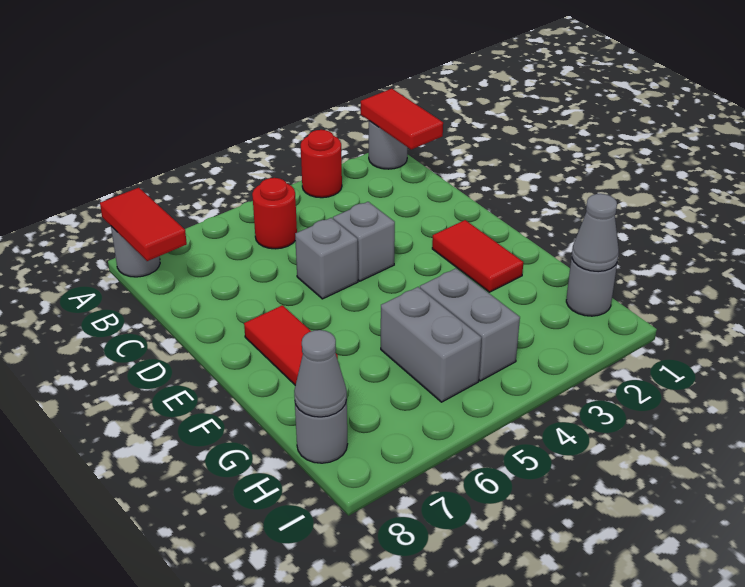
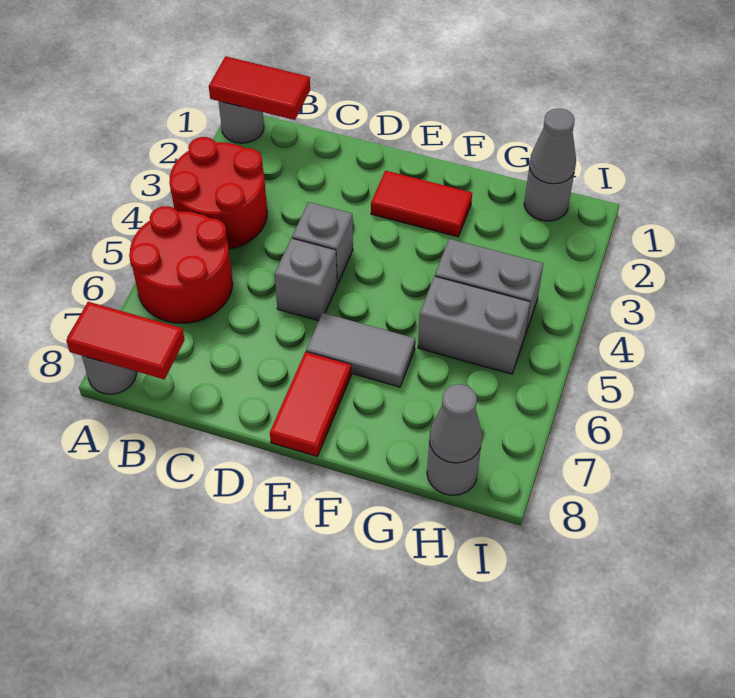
red round brick A3 level 1 -> red round brick A3:B4 level 1
red round brick B5 level 1 -> red round brick A5:B6 level 1
none -> grey tile E6:F6 level 1
red tile E7:F7 level 1 -> red tile E7:E8 level 1

